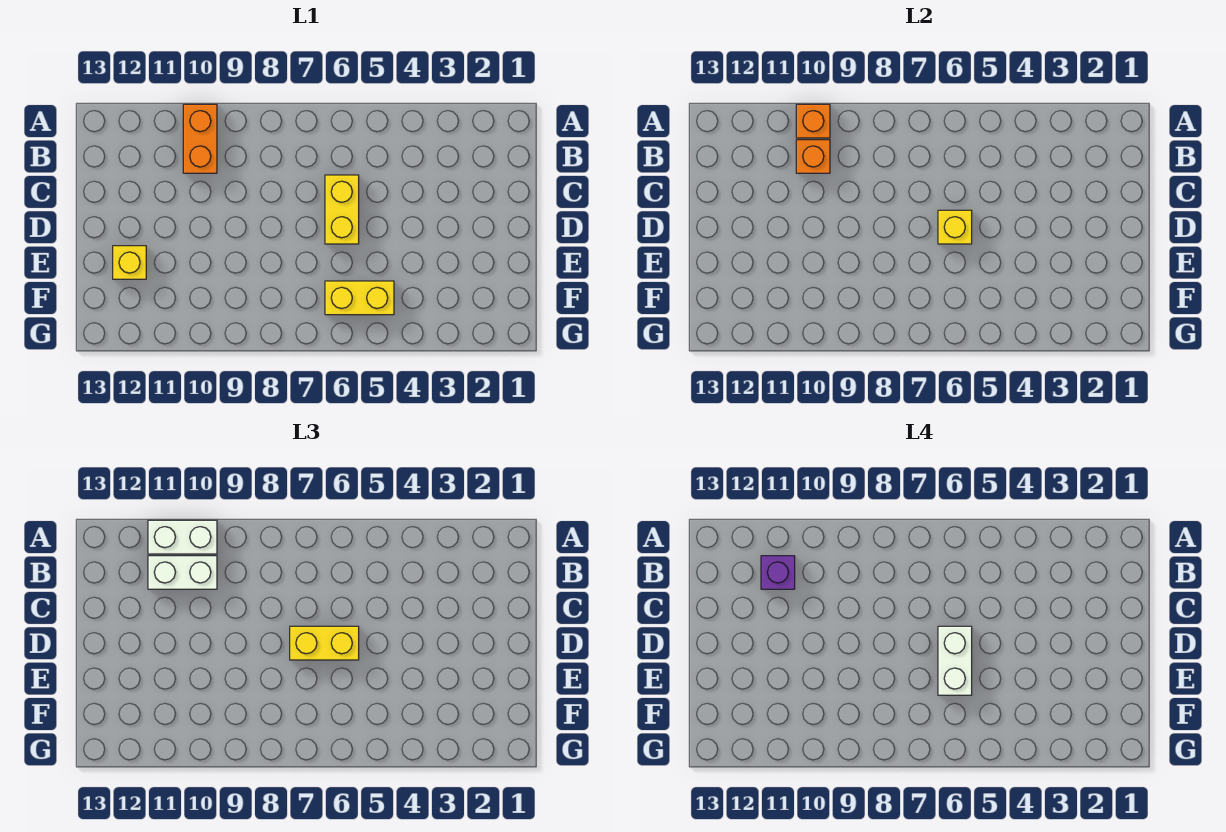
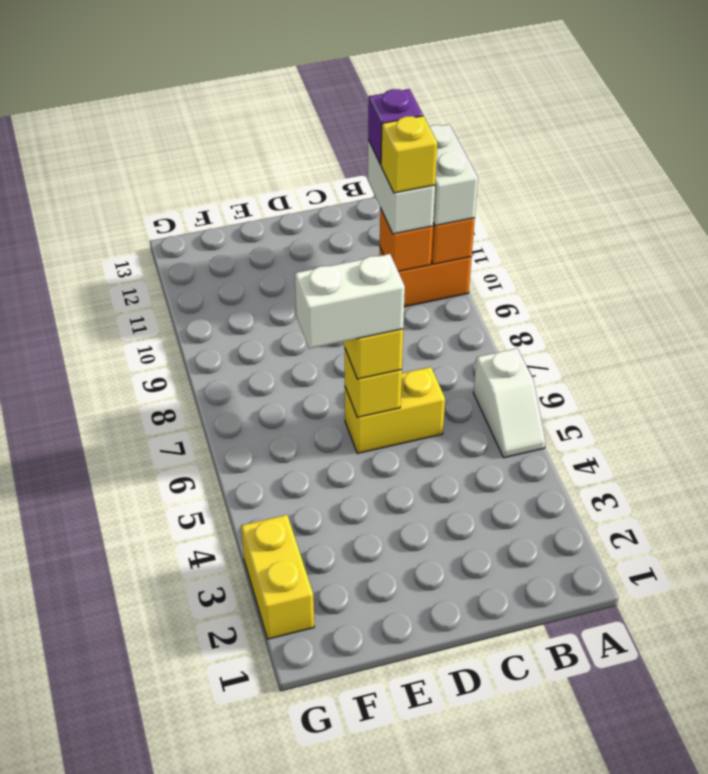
none -> white slope A5:A6 level 1 top 6
yellow brick E12 level 1 -> yellow brick B10 level 4
yellow brick F5:F6 level 1 -> yellow brick G2:G3 level 1

